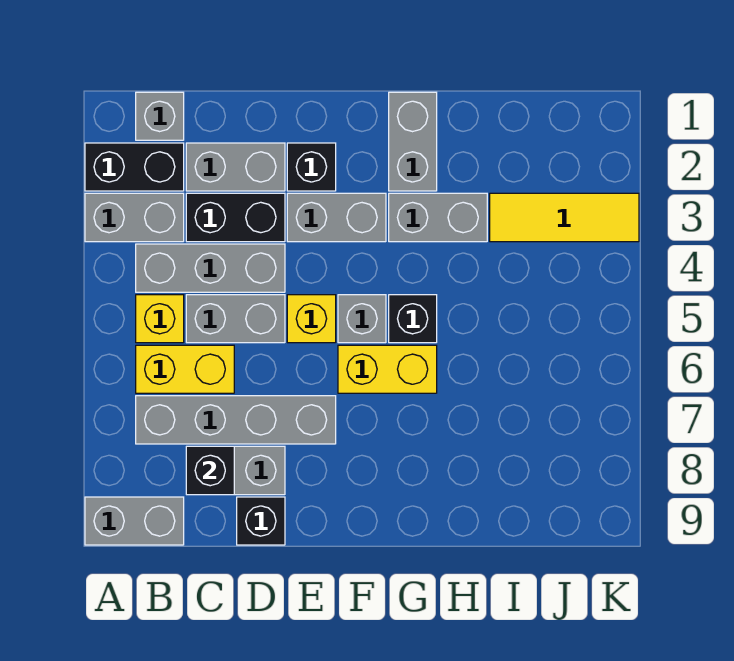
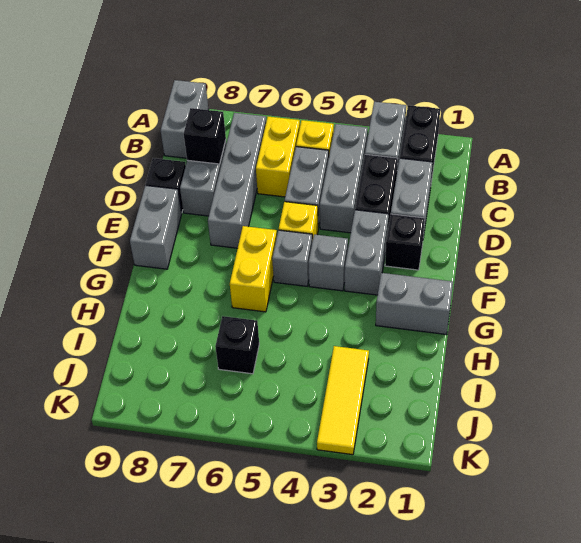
grey brick B1 level 1 -> grey brick F4 level 1
grey brick G3:H3 level 1 -> grey brick E9:F9 level 1
black brick G5 level 1 -> black brick I6 level 1

